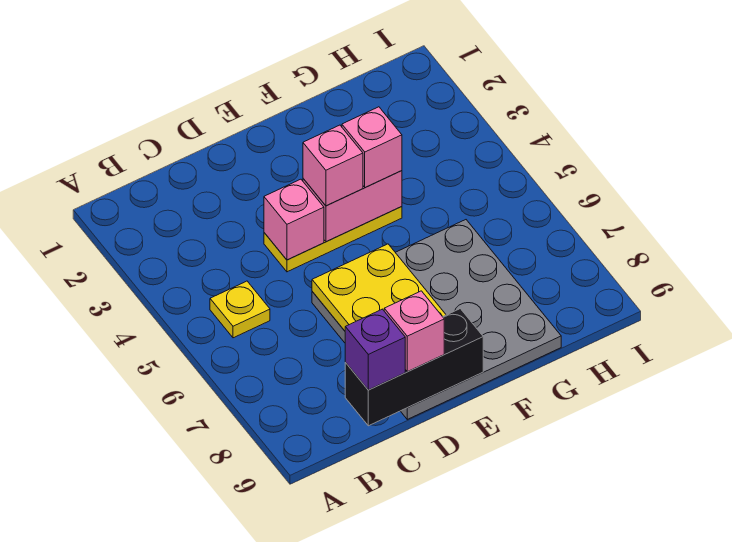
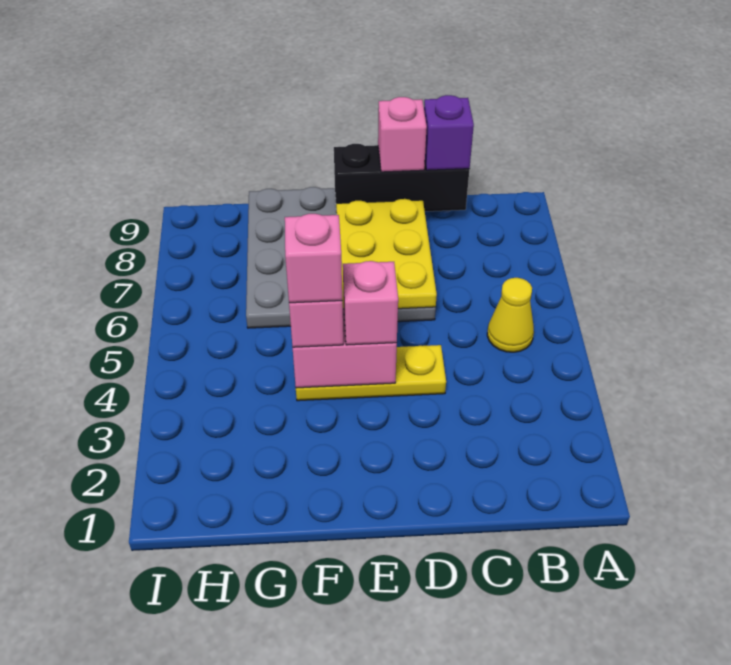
yellow plate B5 level 1 -> yellow cone B5 level 1
pink brick D4 level 2 -> pink brick F4 level 4

